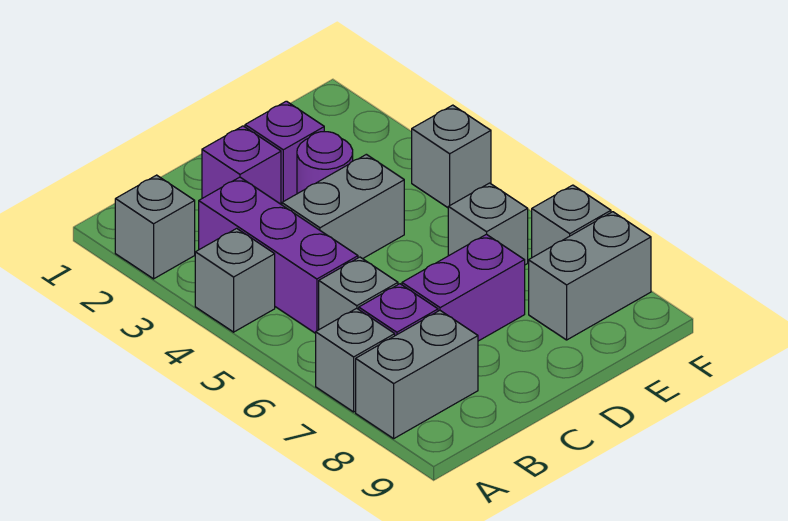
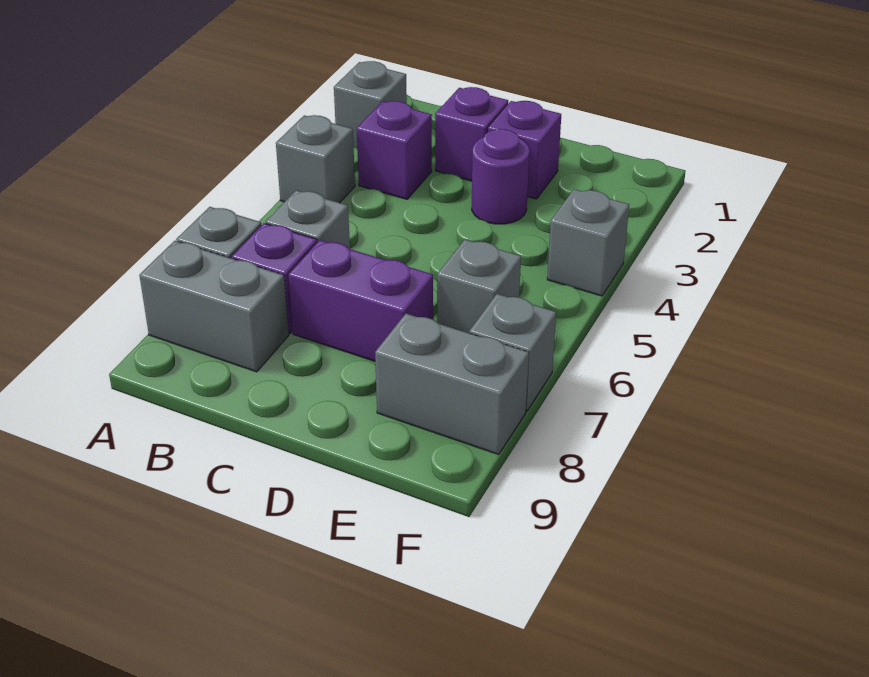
purple brick B3:B5 level 1 -> purple brick B3 level 1
grey brick C4:D4 level 1 -> none

